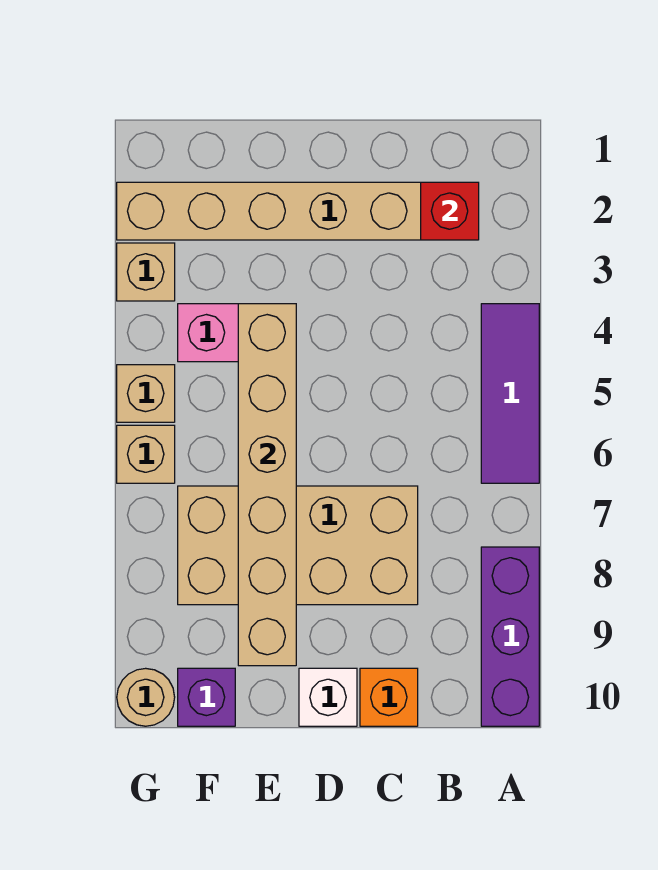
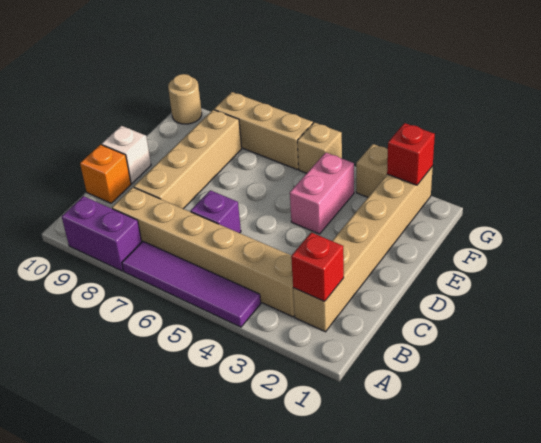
purple tile A4:A6 level 1 -> purple tile A4:A7 level 1
purple brick A8:A10 level 1 -> purple brick A8:A9 level 1
tan brick C7:F8 level 1 -> tan brick C8:F8 level 1
tan brick E4:E9 level 2 -> tan brick B3:B8 level 1
purple brick F10 level 1 -> purple brick C6 level 1
none -> red brick G2 level 2
tan brick G6 level 1 -> tan brick G6:G8 level 1

